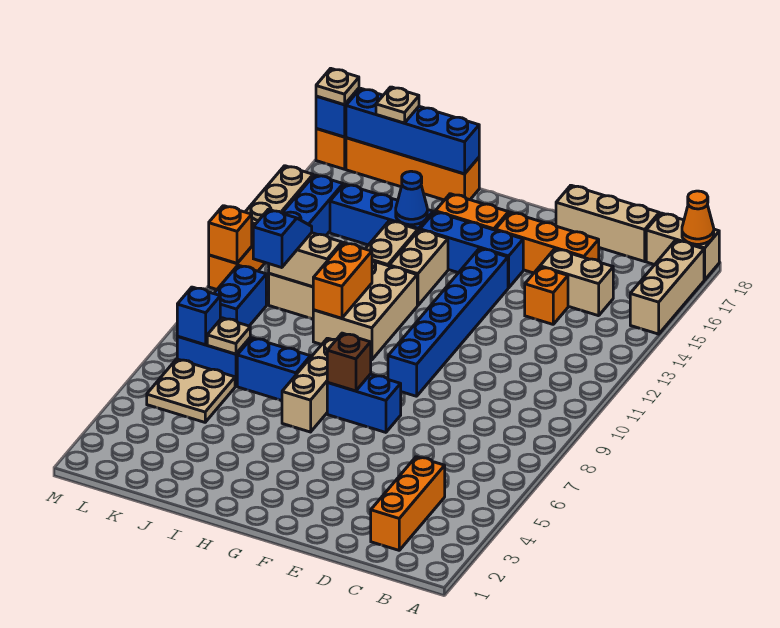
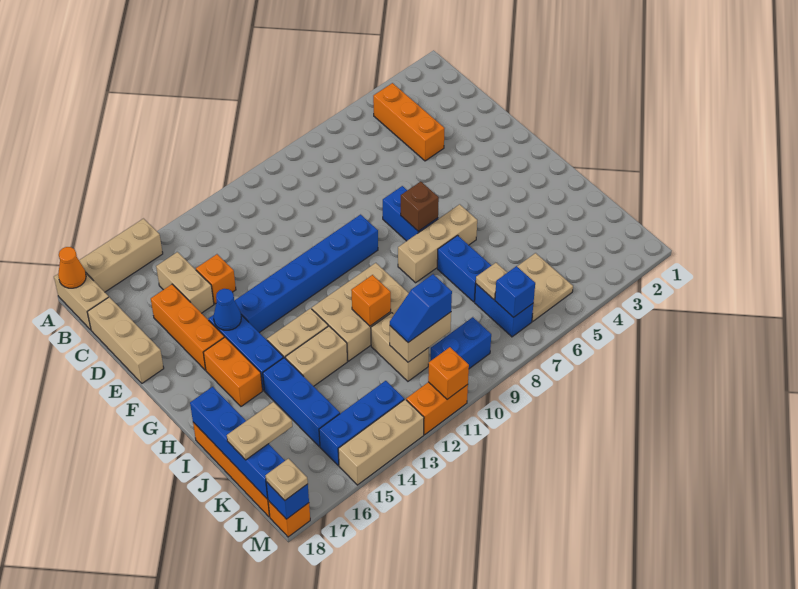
orange brick C2:C4 level 1 -> orange brick B4:D4 level 1
orange brick I10:I11 level 2 -> orange brick I11 level 2
blue cone I15 level 2 -> blue cone F15 level 2
tan brick J11:K11 level 2 -> tan brick K10:K11 level 2
tan plate K18 level 3 -> tan plate K17:K18 level 3

